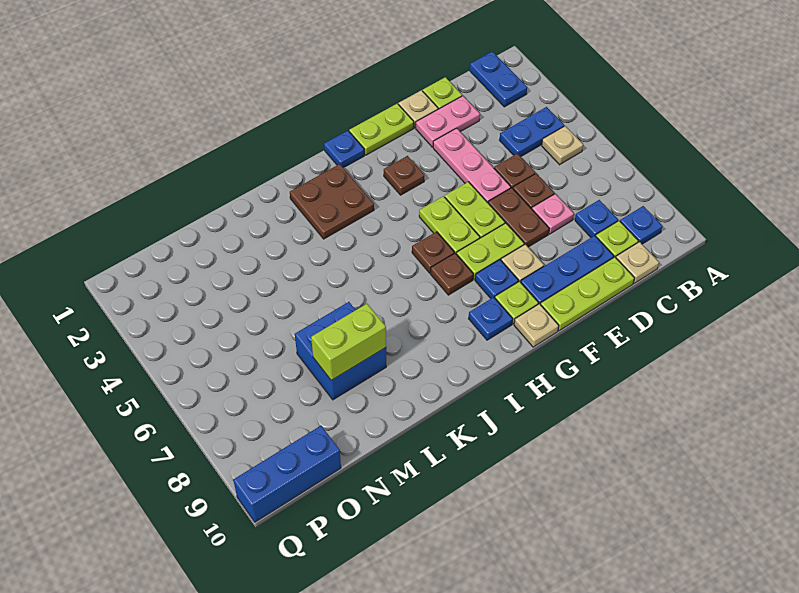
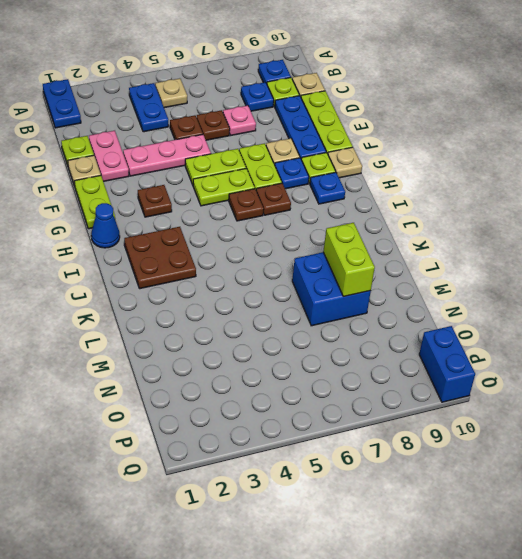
blue plate B1:B2 level 1 -> blue plate A1:B1 level 1
brown plate E6:E7 level 1 -> none
blue plate H1 level 1 -> blue cone H1 level 1
blue brick O10:Q10 level 1 -> blue brick P10:Q10 level 1

